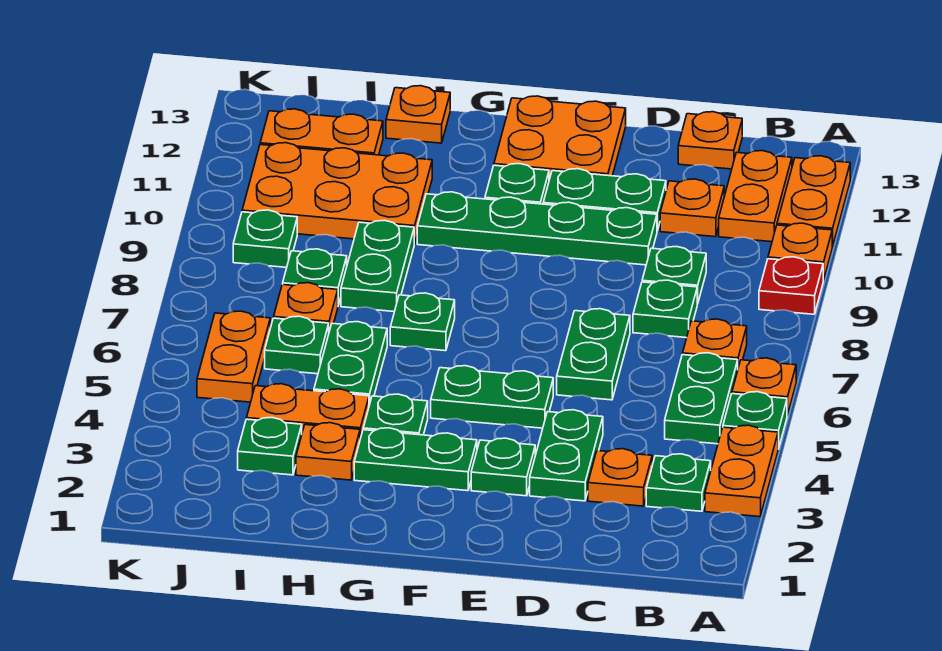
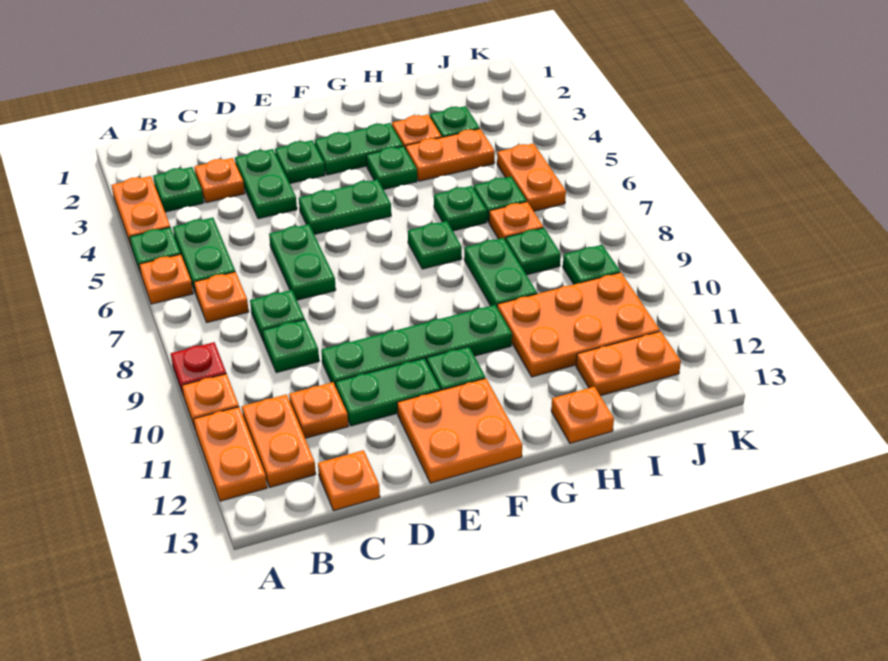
green plate H5:H6 level 1 -> green plate H6 level 1

